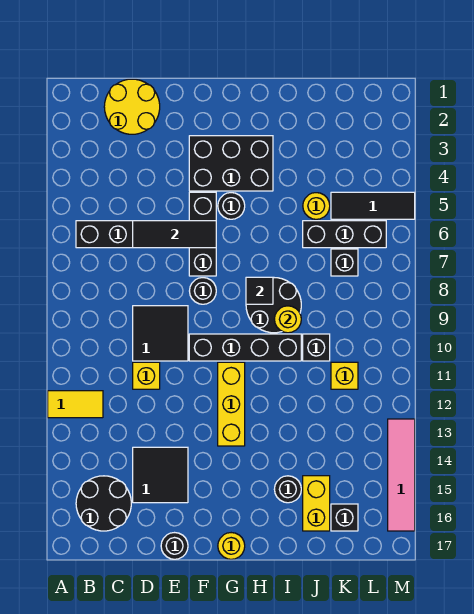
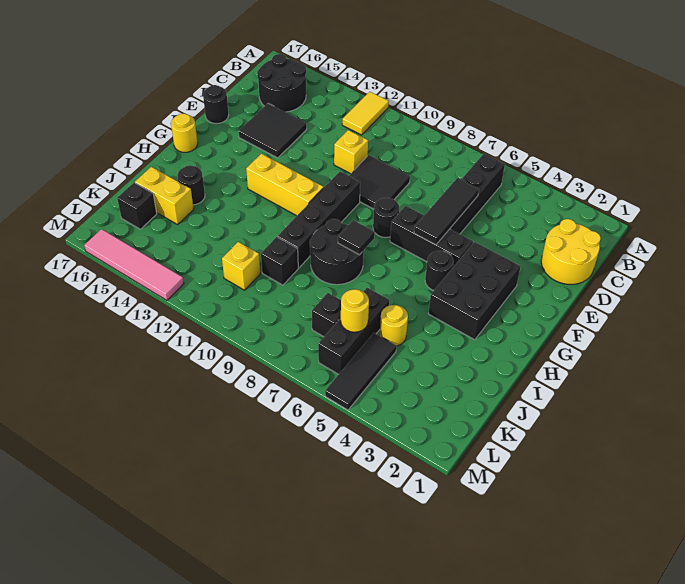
yellow round brick I9 level 2 -> yellow round brick K6 level 2

